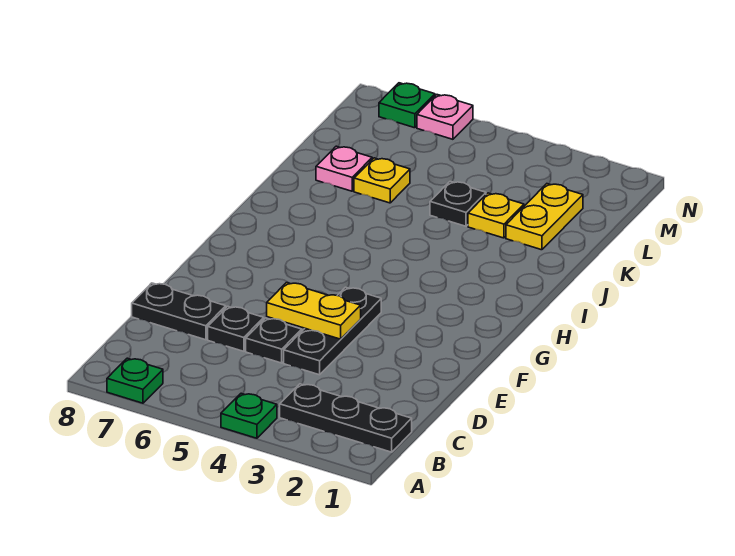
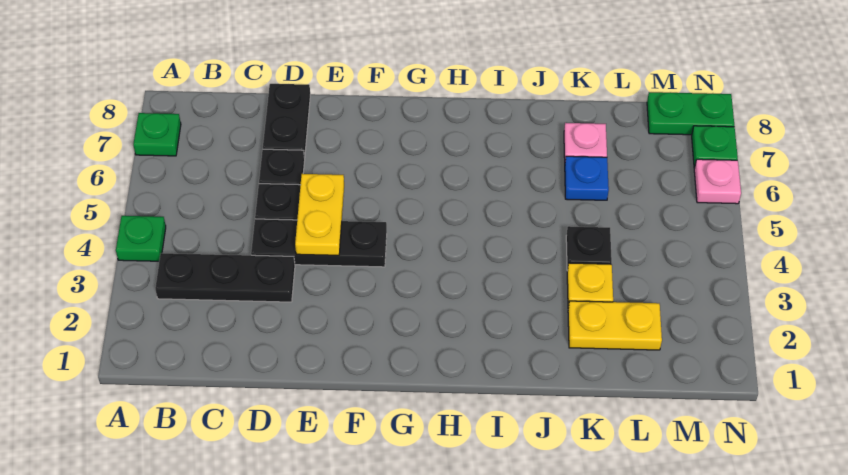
black plate B1:B3 level 1 -> black plate B3:D3 level 1
yellow plate K6 level 1 -> blue plate K6 level 1
none -> green plate M8:N8 level 1

